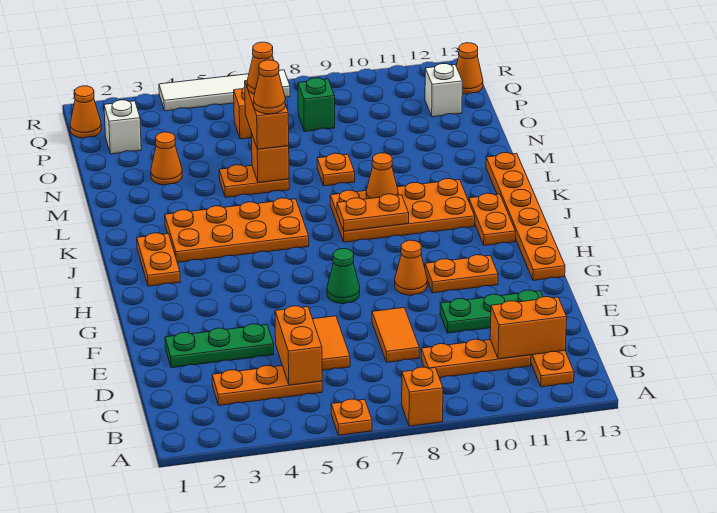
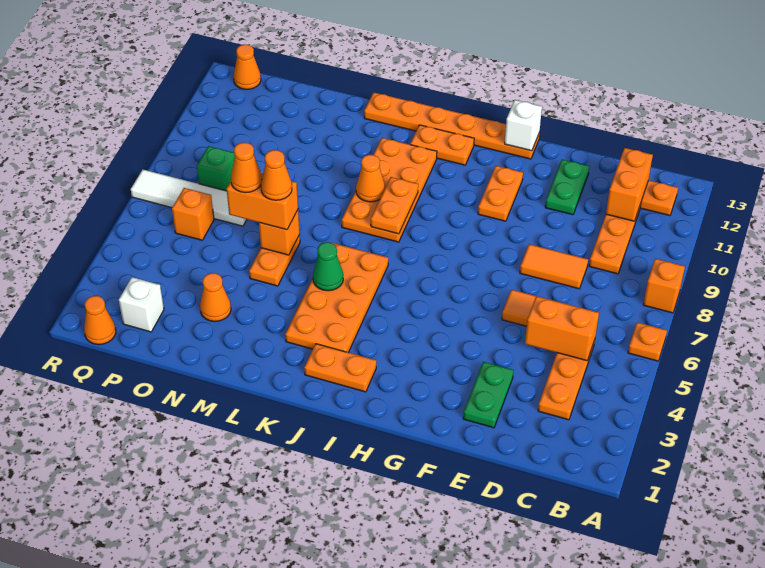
green plate E2:E4 level 1 -> green plate E2:E3 level 1
green plate E10:E12 level 1 -> green plate E11:E12 level 1
green cone G7 level 1 -> green cone K5 level 2
orange cone G9 level 1 -> none
orange plate M8 level 1 -> none
white brick P12 level 1 -> white brick G13 level 2
white tile R4:R7 level 1 -> white tile O7:R7 level 1

